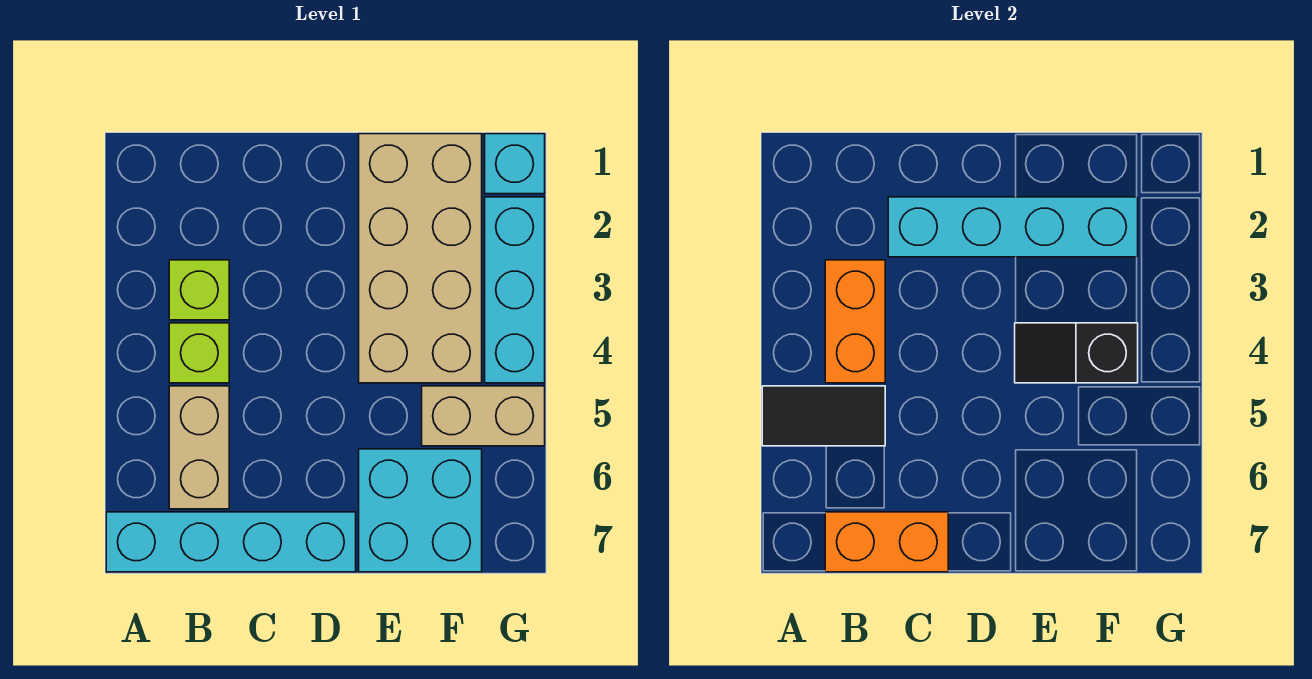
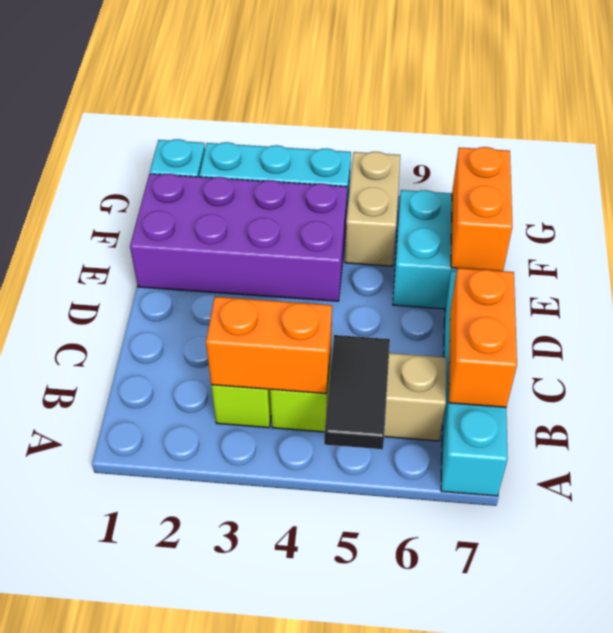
cyan brick C2:F2 level 2 -> none
tan brick E1:F4 level 1 -> purple brick E1:F4 level 1
black slope E4:F4 level 2 top F -> none
none -> orange brick E7:F7 level 2

